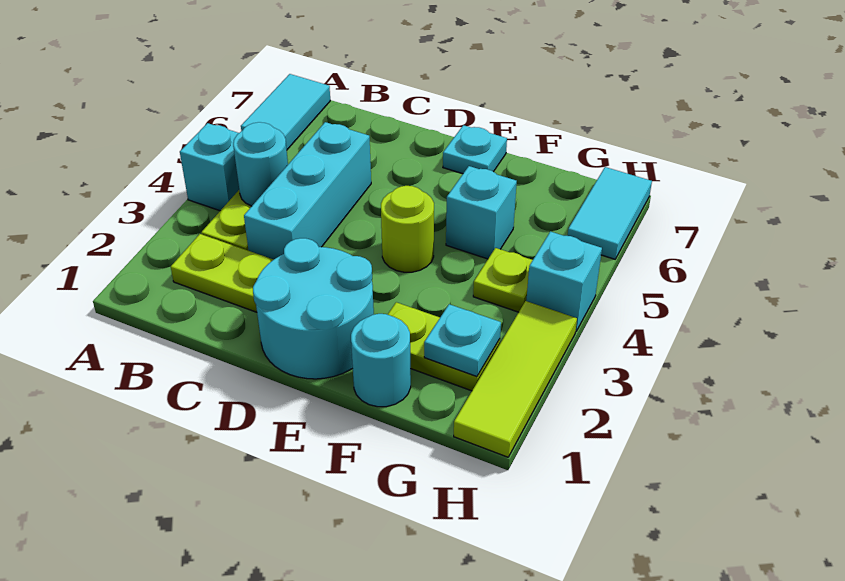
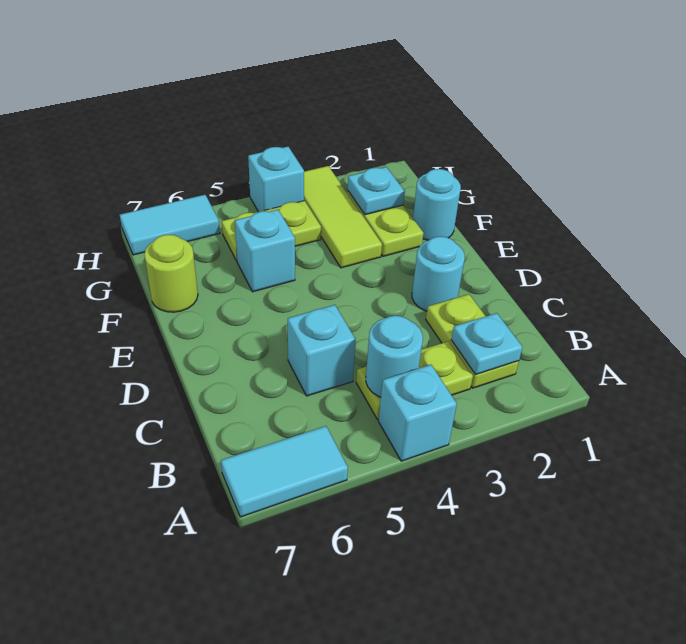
cyan brick C3:C5 level 1 -> cyan brick C5 level 1
cyan round brick D1:E2 level 1 -> cyan round brick D2 level 1
lime round brick E4 level 1 -> lime round brick F7 level 1
cyan plate E7 level 1 -> cyan plate B2 level 2
lime plate G4 level 1 -> lime plate G4:G5 level 1
lime tile H1:H3 level 1 -> lime tile F3:H3 level 1

